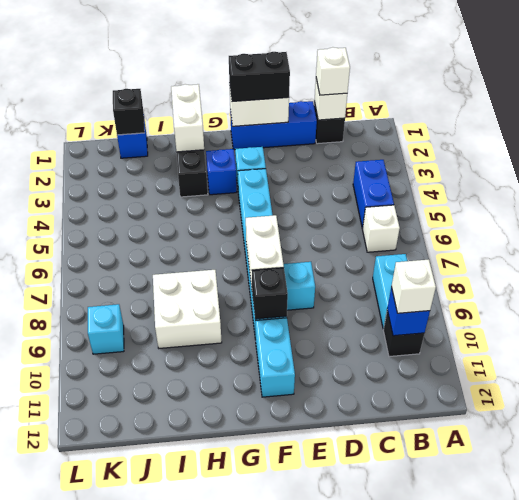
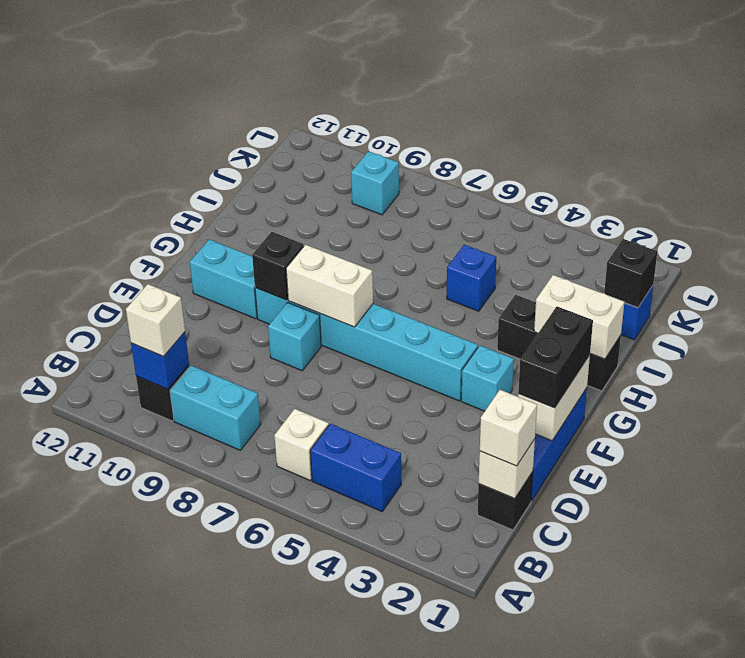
blue brick G3 level 1 -> blue brick I5 level 1
white brick H8:I9 level 1 -> none

